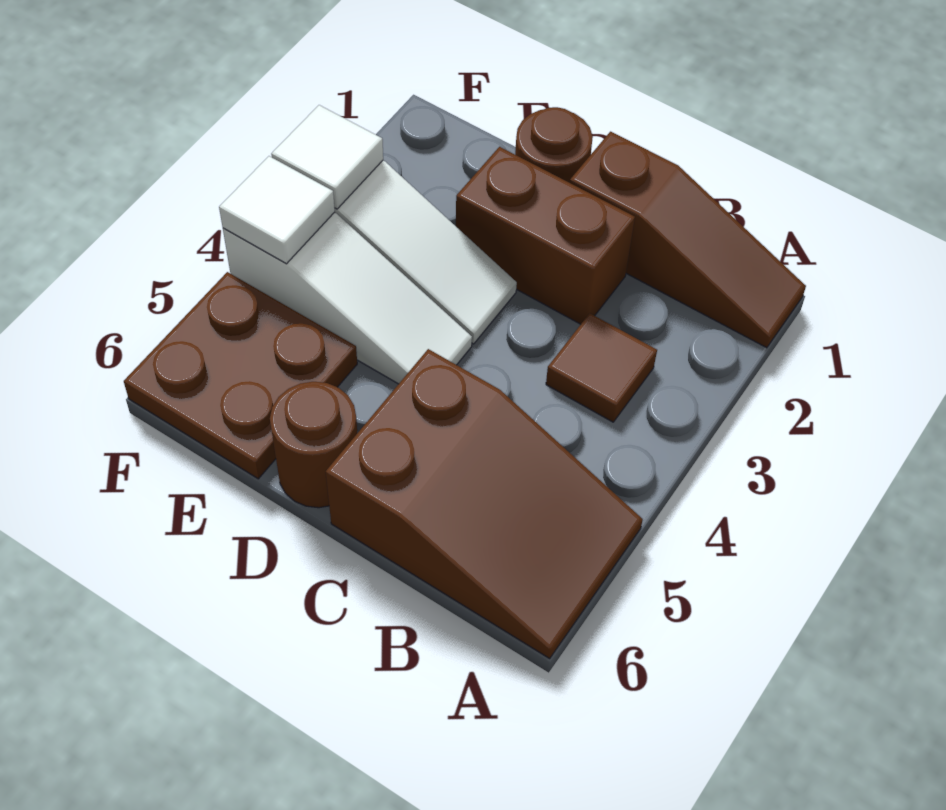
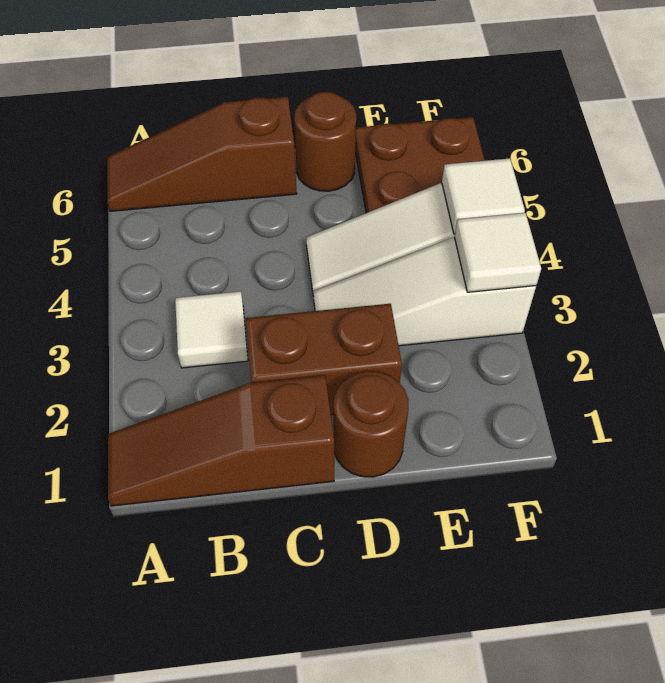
brown slope A5:C6 level 1 top C -> brown slope A6:C6 level 1 top C
brown tile B3 level 1 -> white tile B3 level 1

